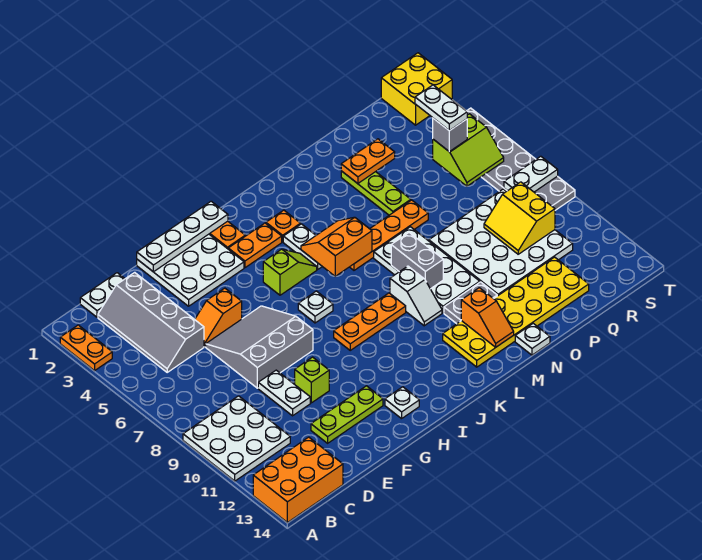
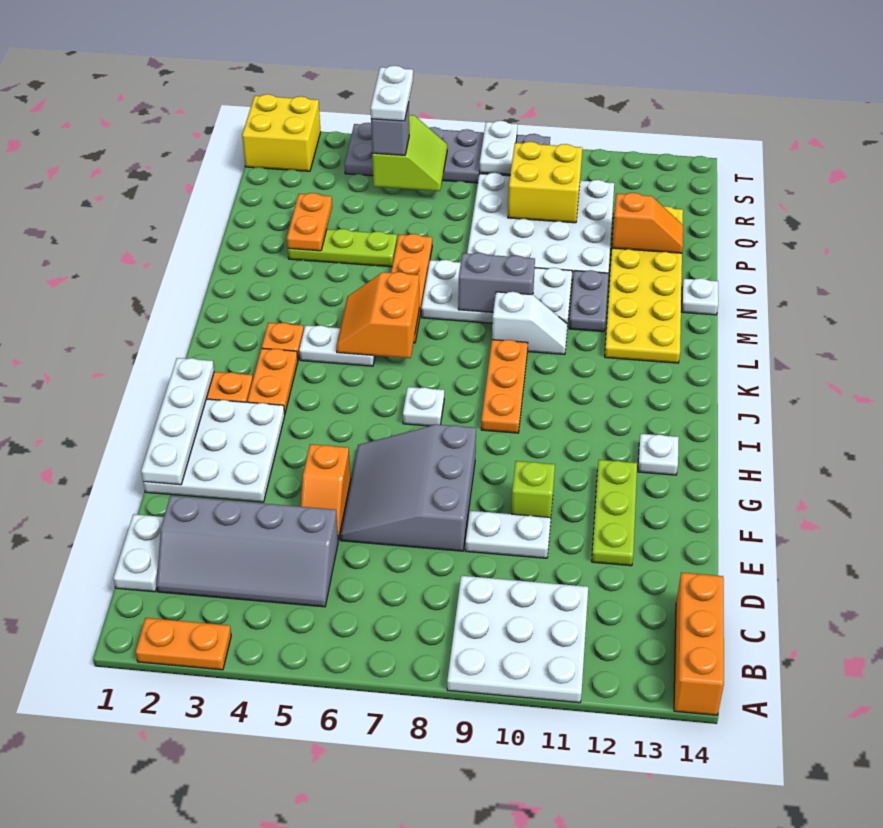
orange brick A13:C14 level 1 -> orange brick A14:C14 level 1
lime slope I5:J5 level 1 top I -> none
orange slope M12:M13 level 2 top 12 -> orange slope P12:P13 level 2 top 12
yellow slope Q9:R10 level 2 top R -> yellow brick Q9:R10 level 2
white plate R4:R5 level 4 -> white plate R5:S5 level 4

